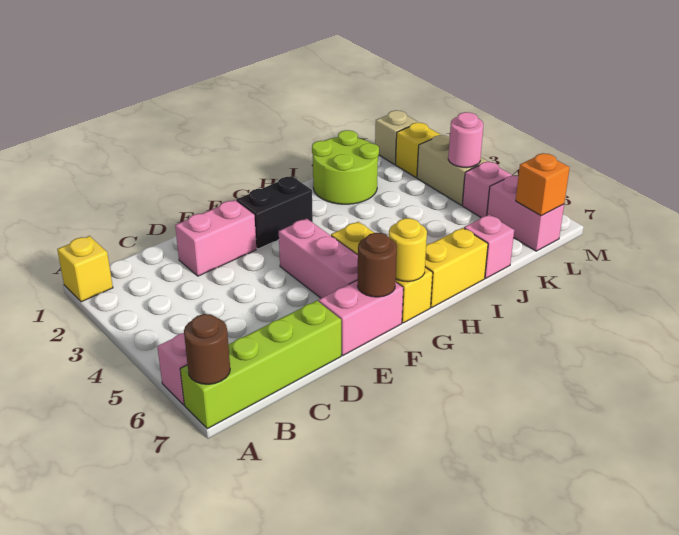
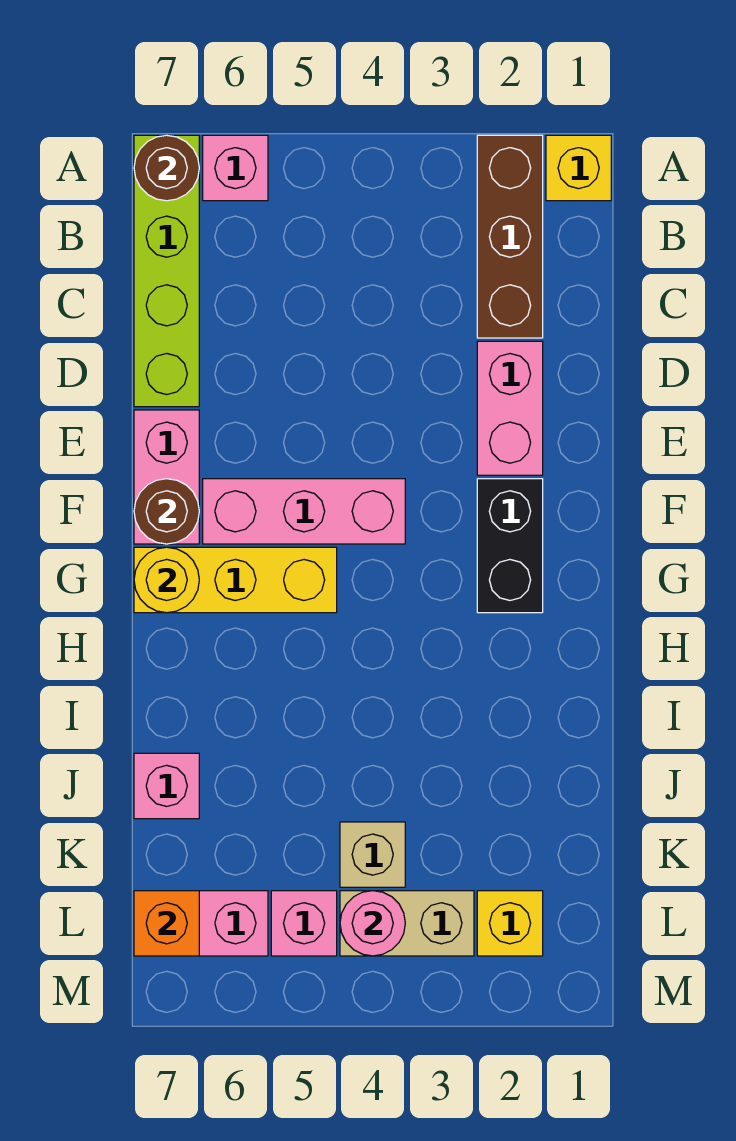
none -> brown brick A2:C2 level 1
yellow brick H7:I7 level 1 -> none
lime round brick I1:J2 level 1 -> none
tan brick L1 level 1 -> tan brick K4 level 1

